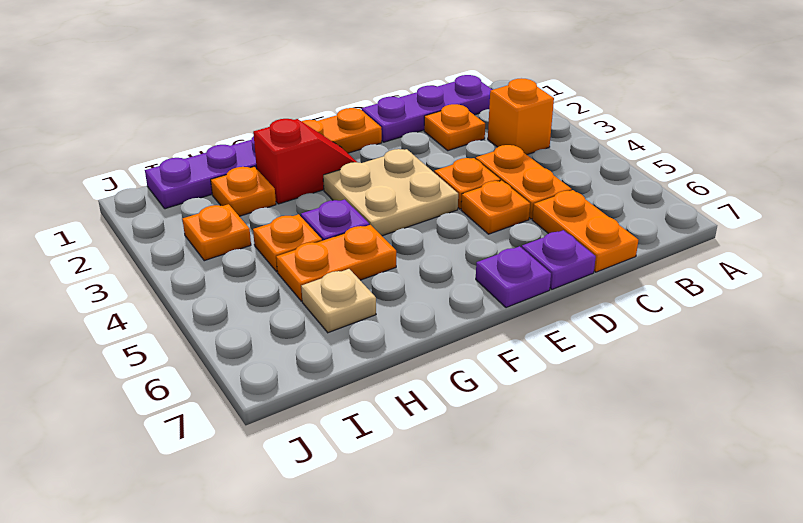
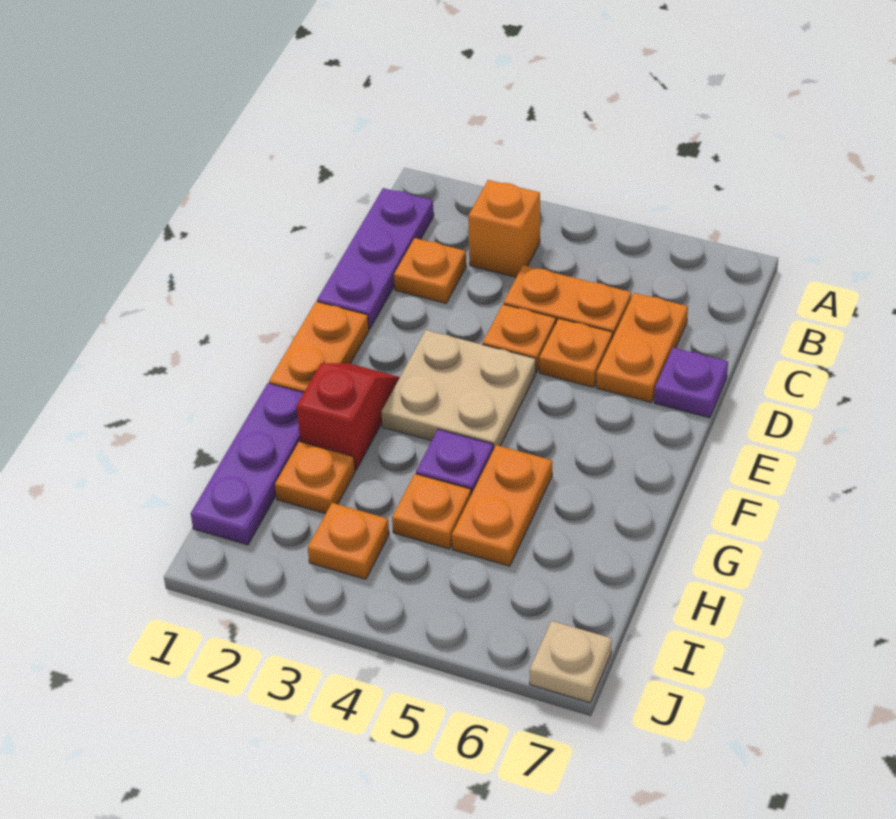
orange plate C6:C7 level 1 -> orange plate C6:D6 level 1
purple plate E7 level 1 -> none
tan plate H6 level 1 -> tan plate J7 level 1

